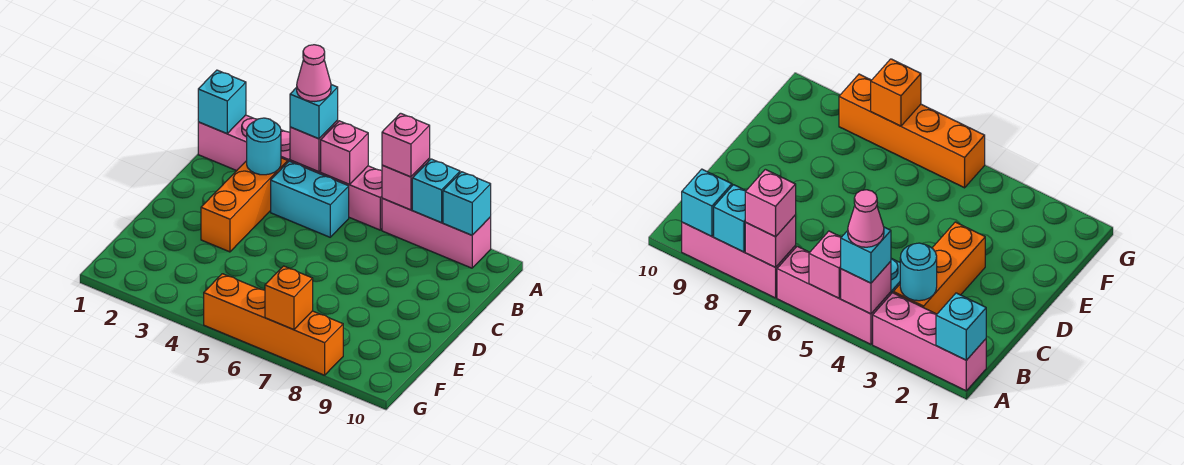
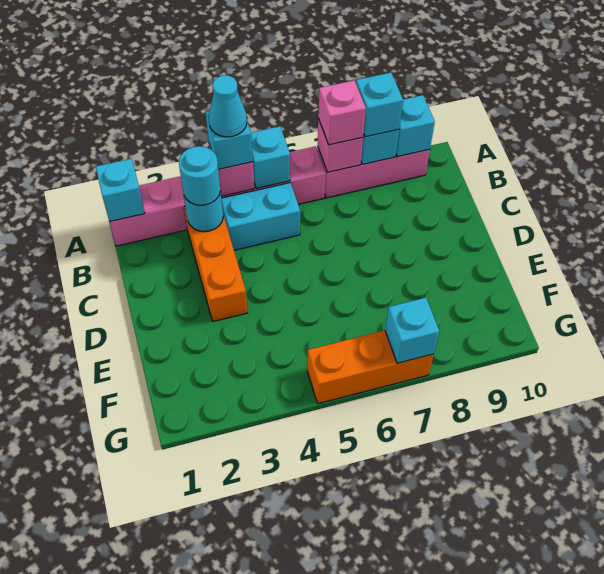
pink cone A4 level 4 -> cyan cone A4 level 4
pink brick A5 level 2 -> cyan brick A5 level 2
none -> cyan brick A8 level 3
none -> cyan round brick B3 level 3
orange brick G5:G8 level 1 -> orange brick G5:G7 level 1
orange brick G7 level 2 -> cyan brick G7 level 2

